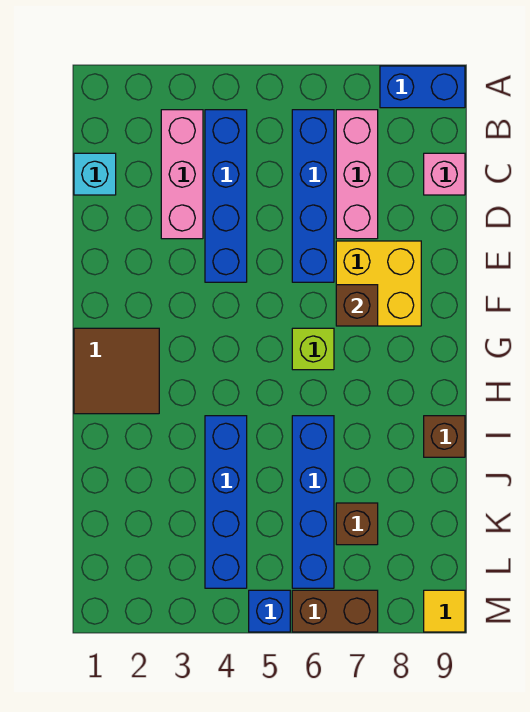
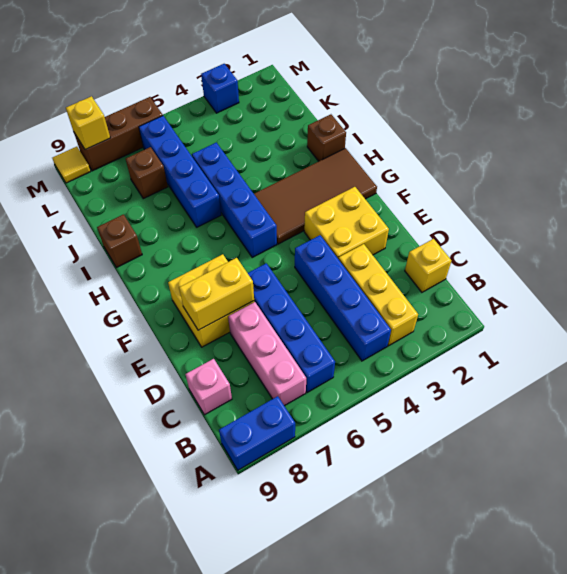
pink brick B3:D3 level 1 -> yellow brick B3:D3 level 1
cyan brick C1 level 1 -> yellow brick C1 level 1
none -> yellow brick E2:F3 level 1
none -> yellow brick E7:E8 level 2
brown brick F7 level 2 -> brown brick I1 level 1
brown tile G1:H2 level 1 -> brown tile G1:H4 level 1
lime brick G6 level 1 -> none
blue brick I4:L4 level 1 -> blue brick G5:J5 level 1
blue brick M5 level 1 -> blue brick M3 level 1
brown brick M6:M7 level 1 -> brown brick M6:M8 level 1
none -> yellow brick M8 level 2

